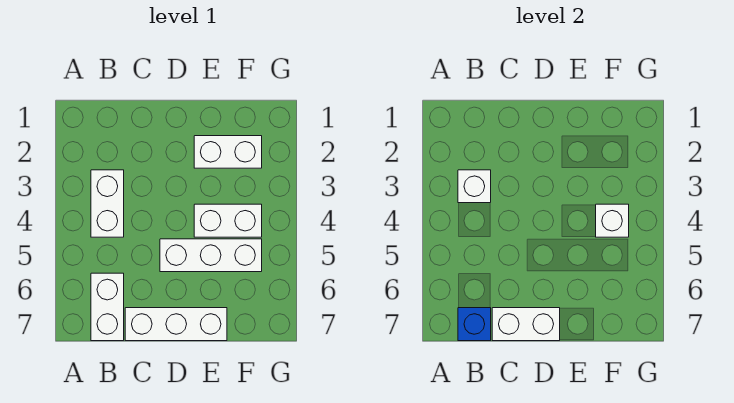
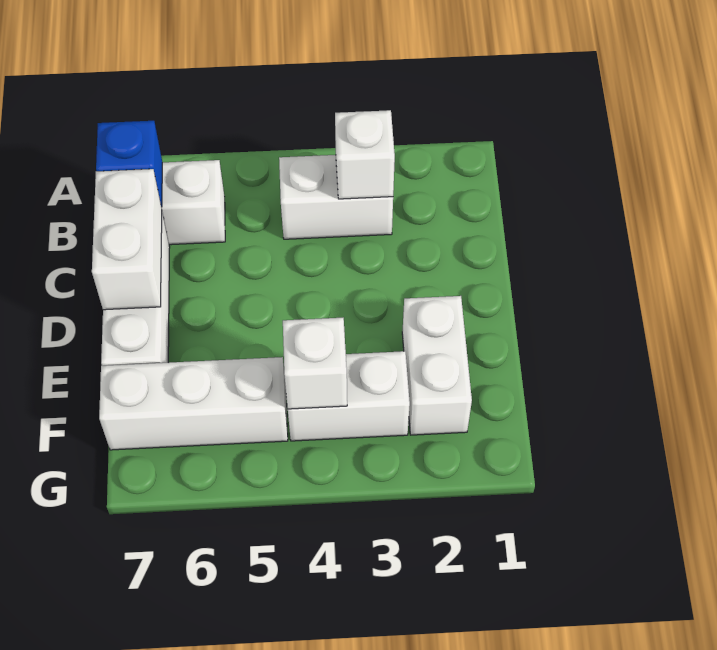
white brick D5:F5 level 1 -> white brick F5:F7 level 1
white brick E4:F4 level 1 -> white brick F3:F4 level 1

